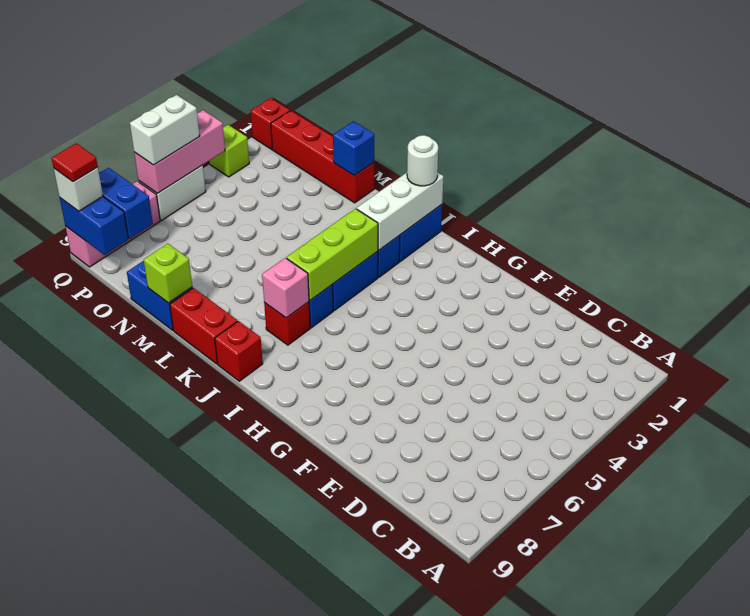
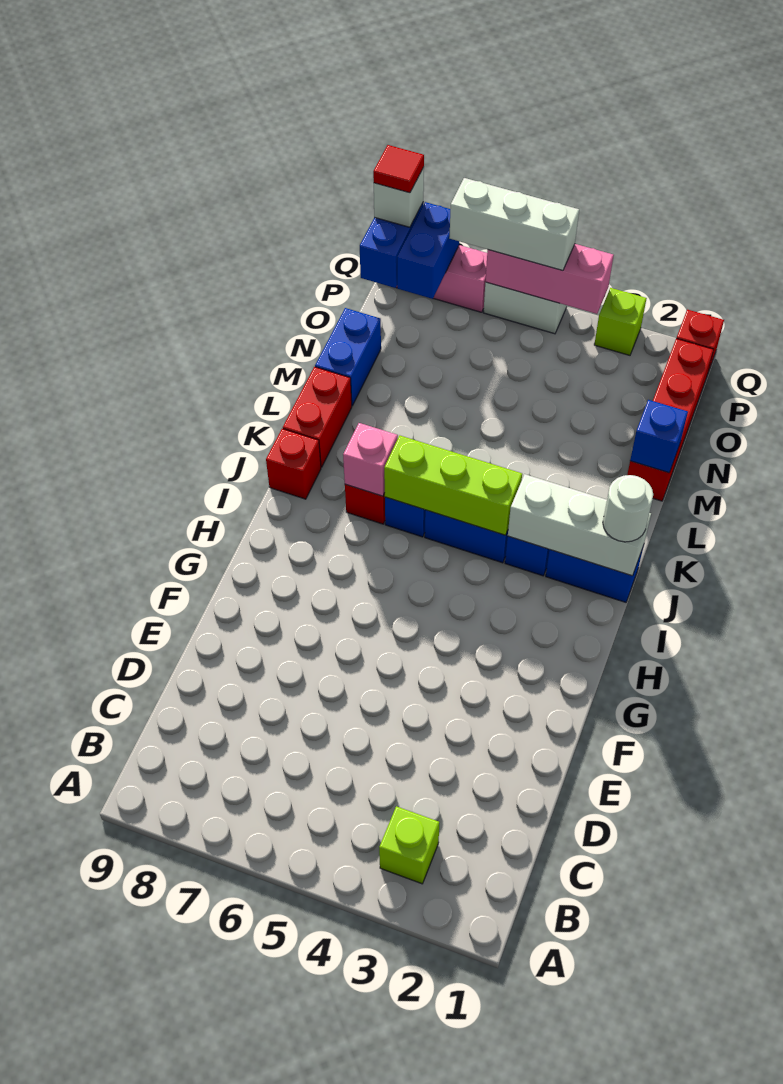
lime brick M9 level 2 -> lime brick B3 level 1
white brick Q5:Q6 level 3 -> white brick Q5:Q7 level 3

